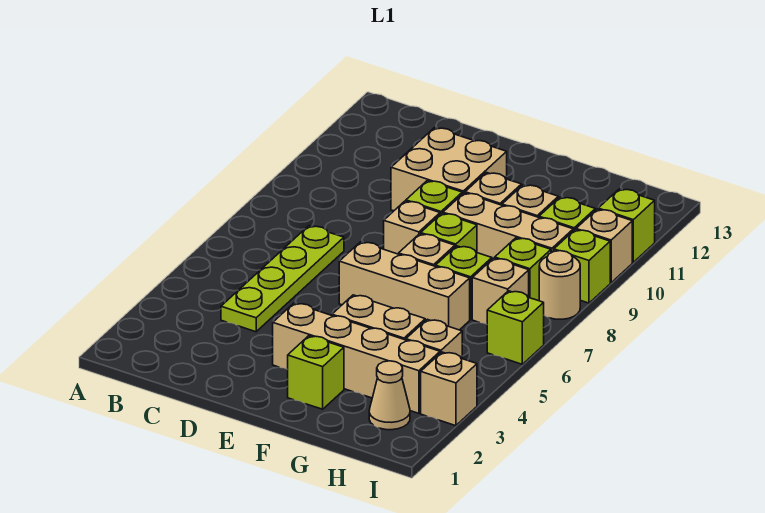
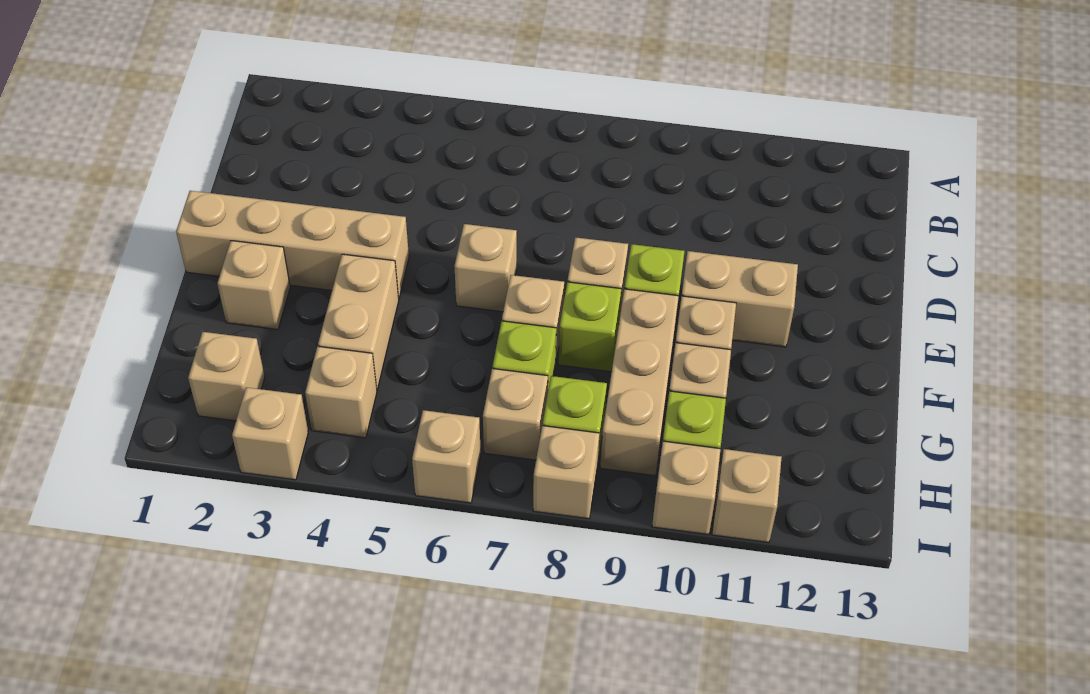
lime plate C4:C7 level 1 -> none
tan brick D10:E11 level 1 -> tan brick E10:E11 level 1
tan brick E3:H3 level 1 -> tan brick E1:E4 level 1
tan brick E6:G6 level 1 -> tan brick E6 level 1
lime brick F2 level 1 -> tan brick F2 level 1
tan cone H2 level 1 -> tan brick H2 level 1
lime brick I6 level 1 -> tan brick I6 level 1
tan round brick I8 level 1 -> tan brick I8 level 1
lime brick I9 level 1 -> none
lime brick I11 level 1 -> tan brick I11 level 1

